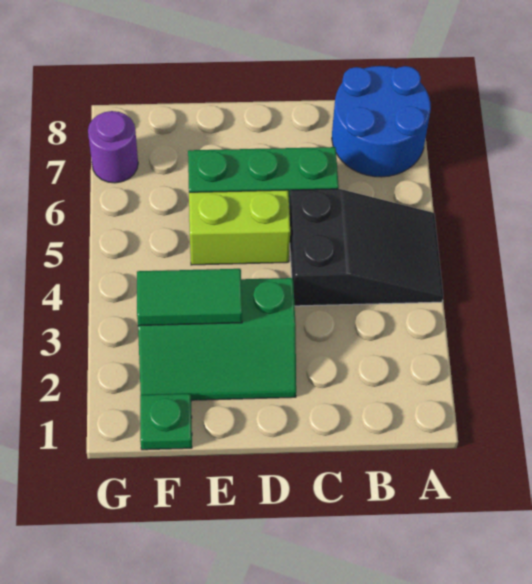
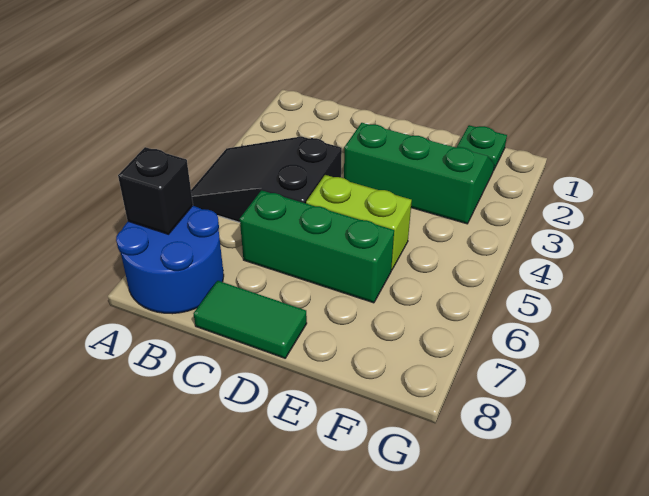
none -> black brick A7 level 2
green tile E3:F3 level 2 -> green tile C8:D8 level 1
purple round brick G7 level 1 -> none

